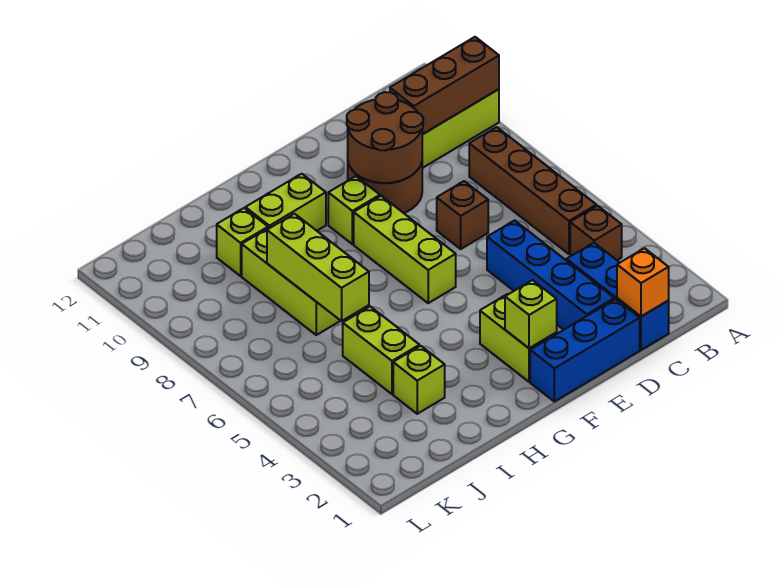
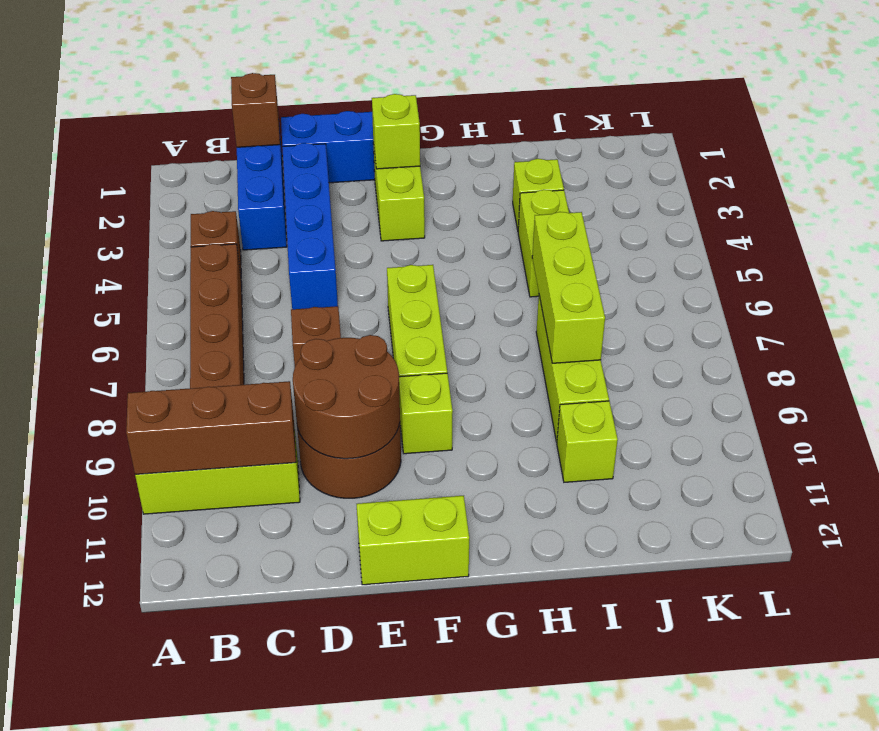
orange brick C1 level 2 -> brown brick C1 level 2
lime brick G10:H10 level 1 -> lime brick E12:F12 level 1

